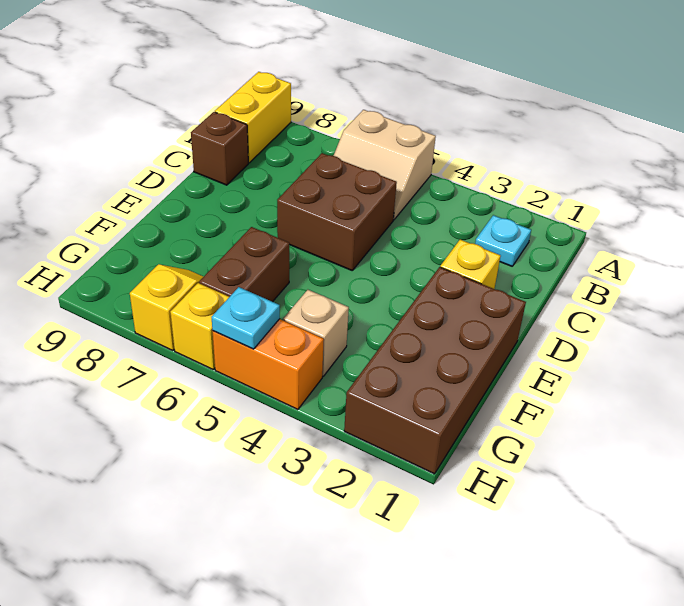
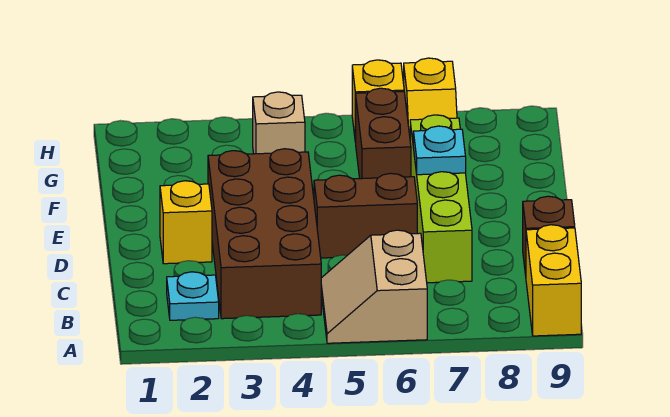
tan slope A5:B6 level 1 top A -> tan slope A5:B6 level 1 top 6
brown brick C5:D6 level 1 -> brown brick D5:D6 level 1
none -> lime brick C7:F7 level 1
brown brick E1:H2 level 1 -> brown brick B3:E4 level 1
orange brick H4:H5 level 1 -> none
cyan plate H5 level 2 -> cyan plate E7 level 2

